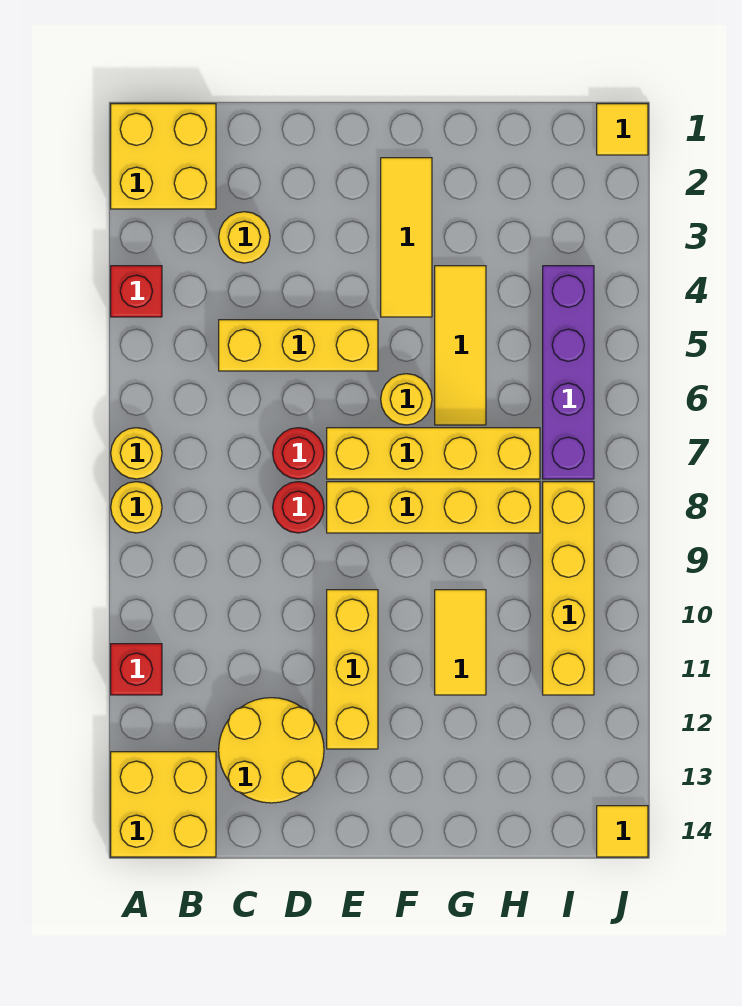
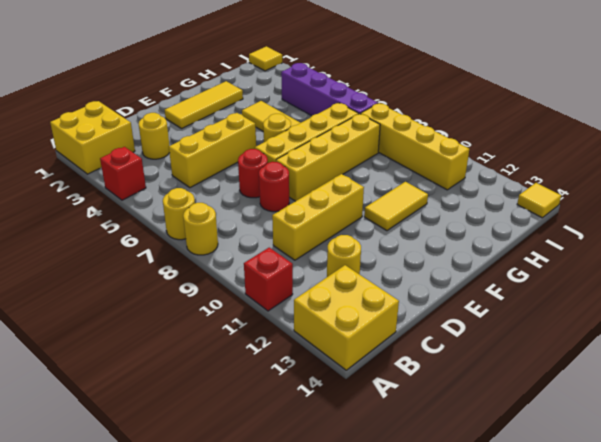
yellow round brick C12:D13 level 1 -> yellow round brick C12 level 1
yellow brick E10:E12 level 1 -> yellow brick C10:E10 level 1
yellow tile F2:F4 level 1 -> yellow tile E2:G2 level 1
yellow tile G10:G11 level 1 -> yellow tile F11:G11 level 1

